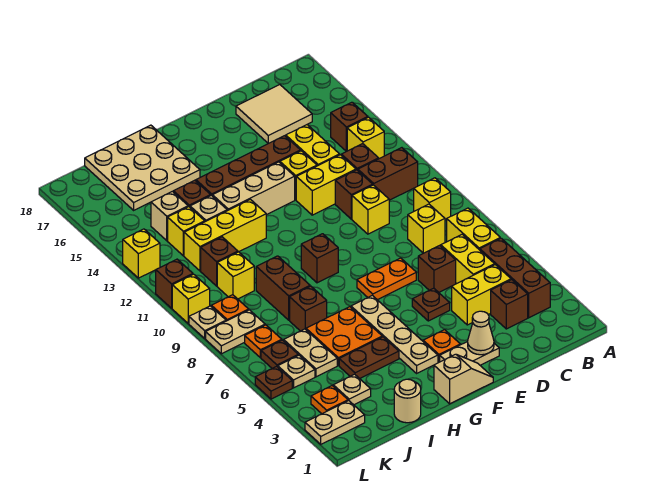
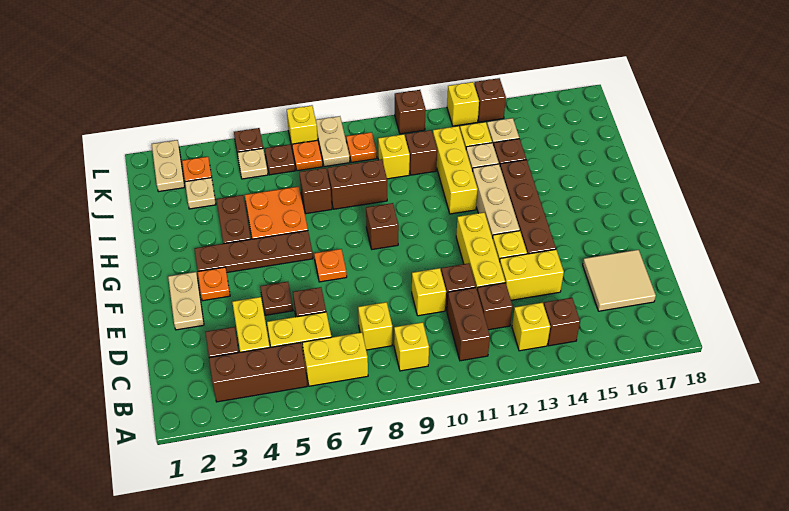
yellow brick D12:E12 level 1 -> yellow brick D12:F12 level 1
tan cone E2 level 2 -> none
orange plate E7:F7 level 1 -> orange plate F7 level 1
tan slope F1:G1 level 1 top G -> none
tan plate G3:G6 level 1 -> brown plate G3:G6 level 1
tan plate H16:J18 level 1 -> none
tan round brick I1 level 1 -> none
tan plate J5:J6 level 1 -> none
tan plate L9 level 1 -> none
yellow brick L10 level 1 -> yellow brick L7 level 1
none -> brown brick L14 level 1

